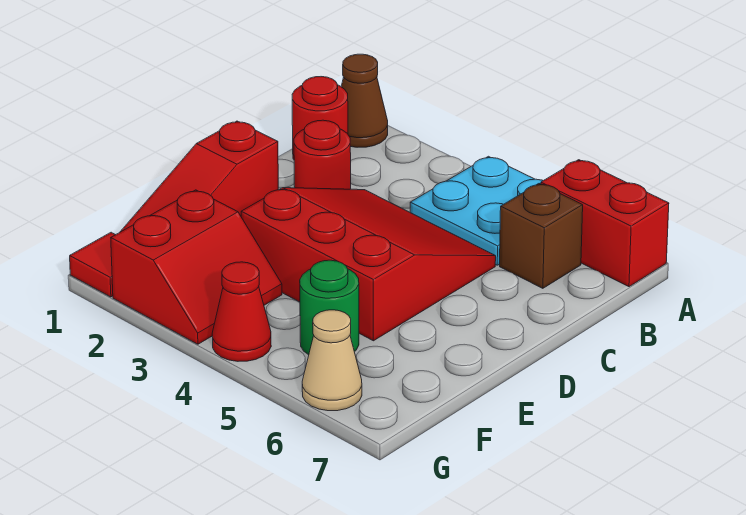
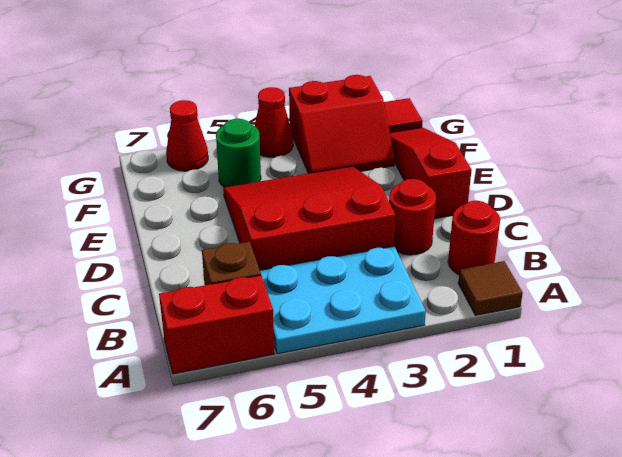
brown cone A1 level 1 -> brown tile A1 level 1
cyan plate A4:B5 level 1 -> cyan plate A3:B5 level 1
red slope C3:E5 level 1 top E -> red slope C3:E5 level 1 top C
red slope F2:G3 level 1 top 2 -> red slope F2:G3 level 1 top G
tan cone G6 level 1 -> red cone G6 level 1

